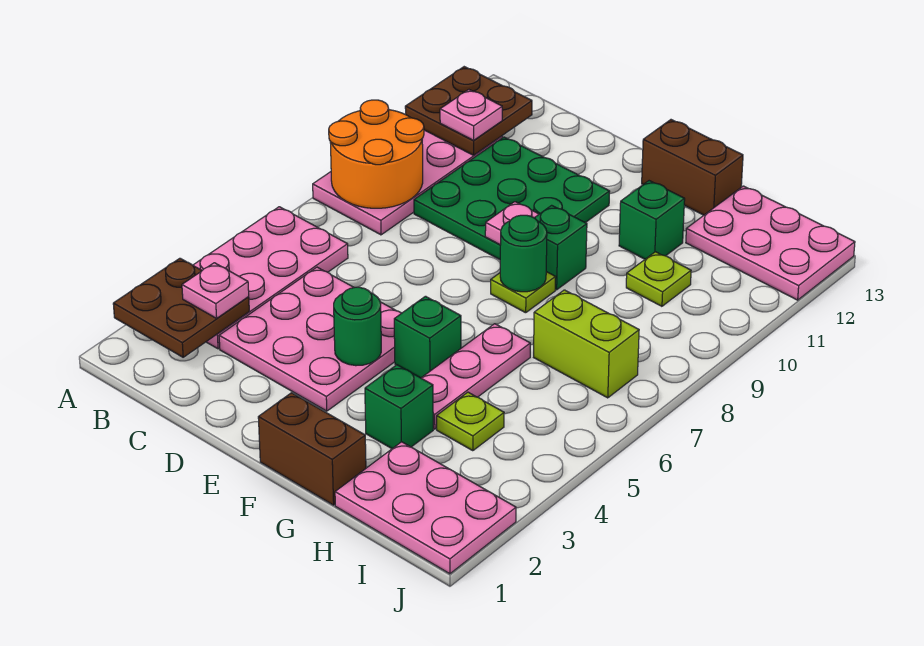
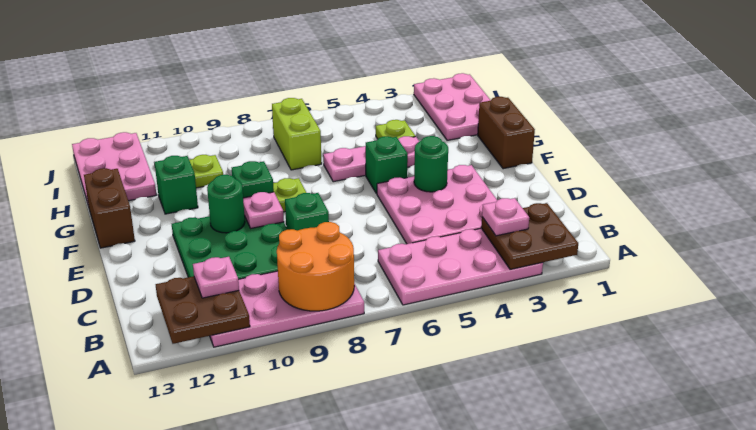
green round brick F8 level 2 -> green round brick E10 level 2
green brick G3 level 1 -> green brick D8 level 1

